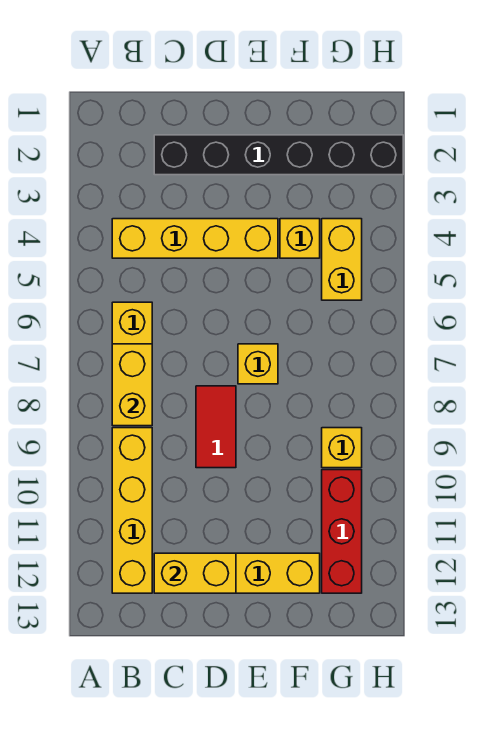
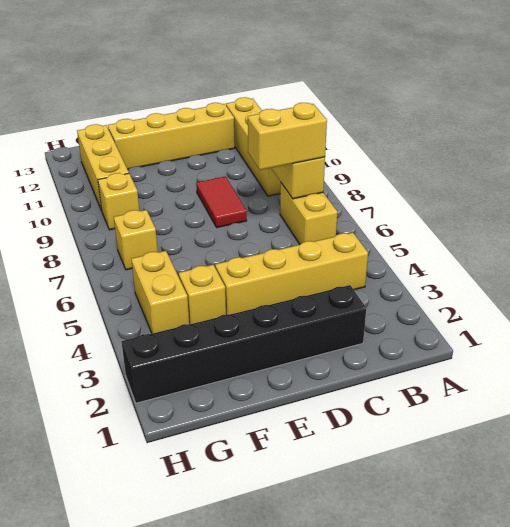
yellow brick C12:D12 level 2 -> yellow brick B7:C7 level 3
yellow brick E7 level 1 -> yellow brick G7 level 1
red brick G10:G12 level 1 -> yellow brick G10:G12 level 1

